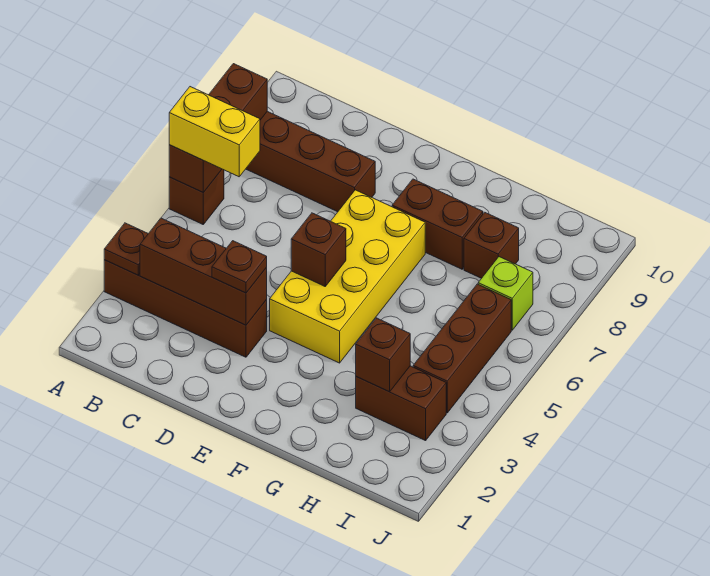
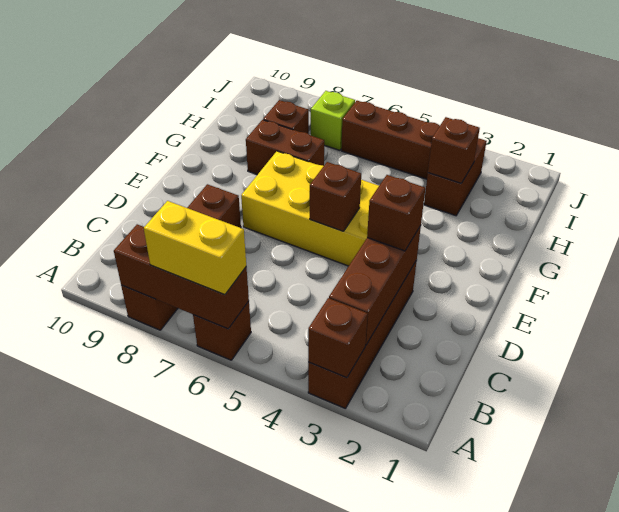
brown plate A3 level 2 -> brown brick A3 level 2
yellow brick A6:B6 level 3 -> yellow brick A6:A7 level 3
brown plate D3 level 3 -> brown brick D3 level 3
brown brick F8:G8 level 1 -> brown brick G7:G8 level 1

